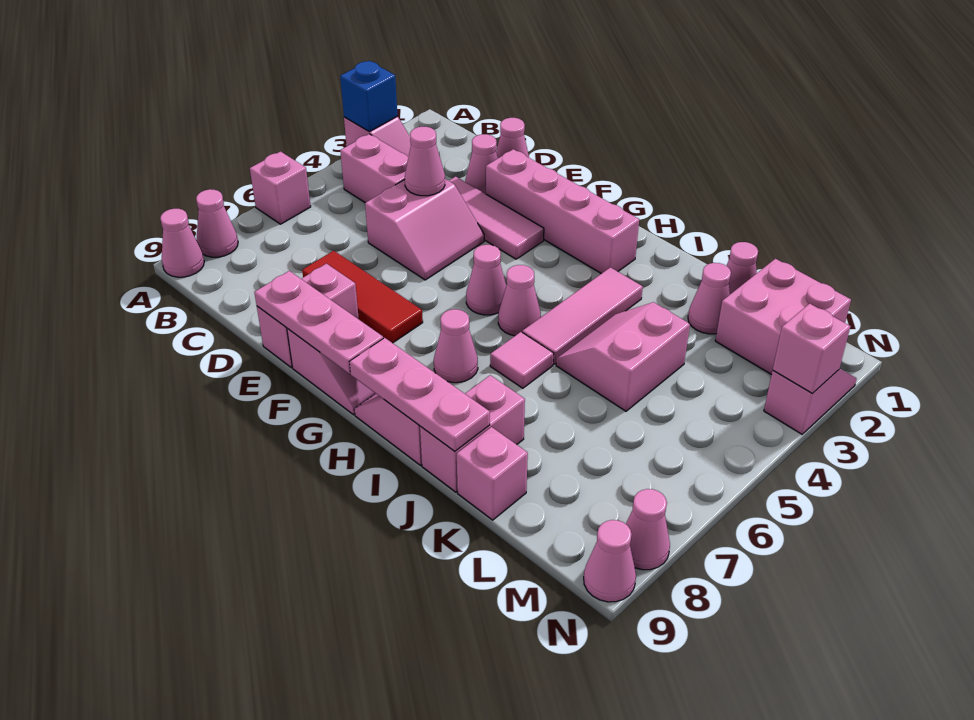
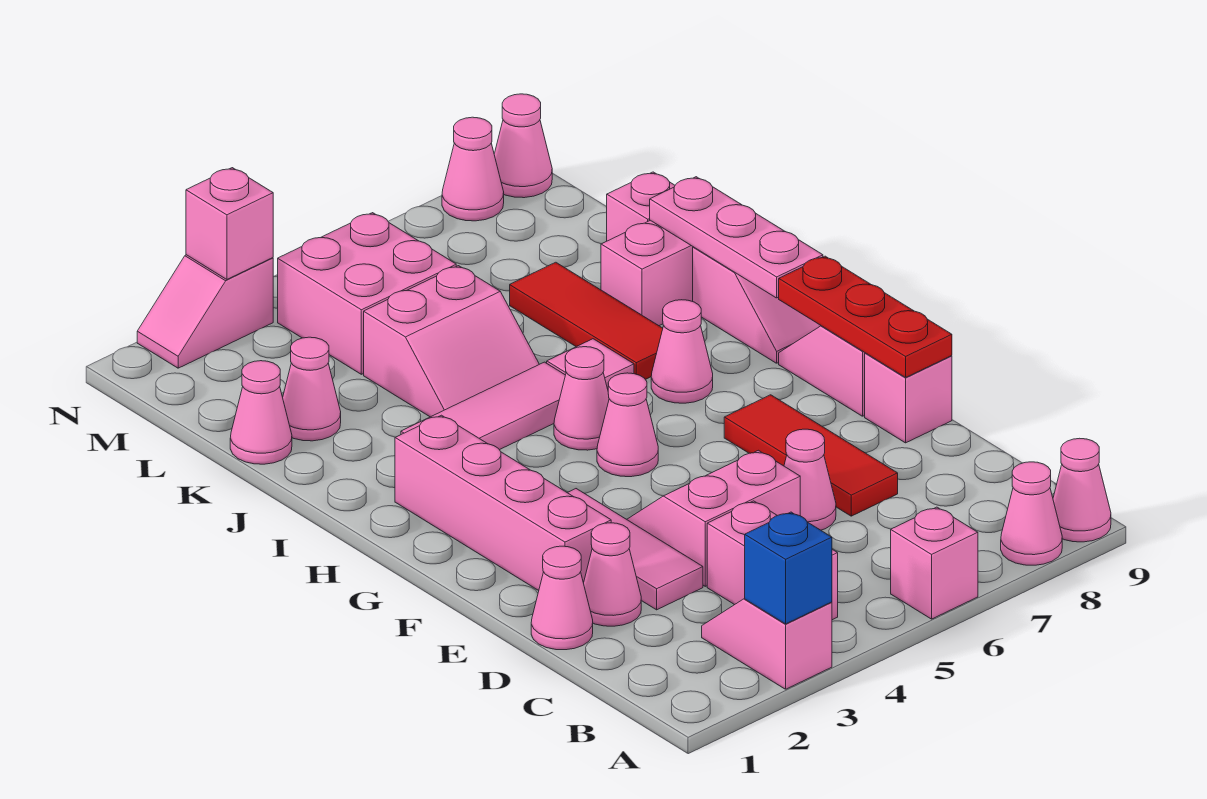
pink cone D4 level 2 -> pink cone D6 level 1
pink brick E8:E9 level 1 -> pink brick E9 level 1
pink plate E9:G9 level 2 -> red plate E9:G9 level 2
none -> red tile I7:K7 level 1
pink brick L1:M2 level 1 -> pink brick L4:M5 level 1

